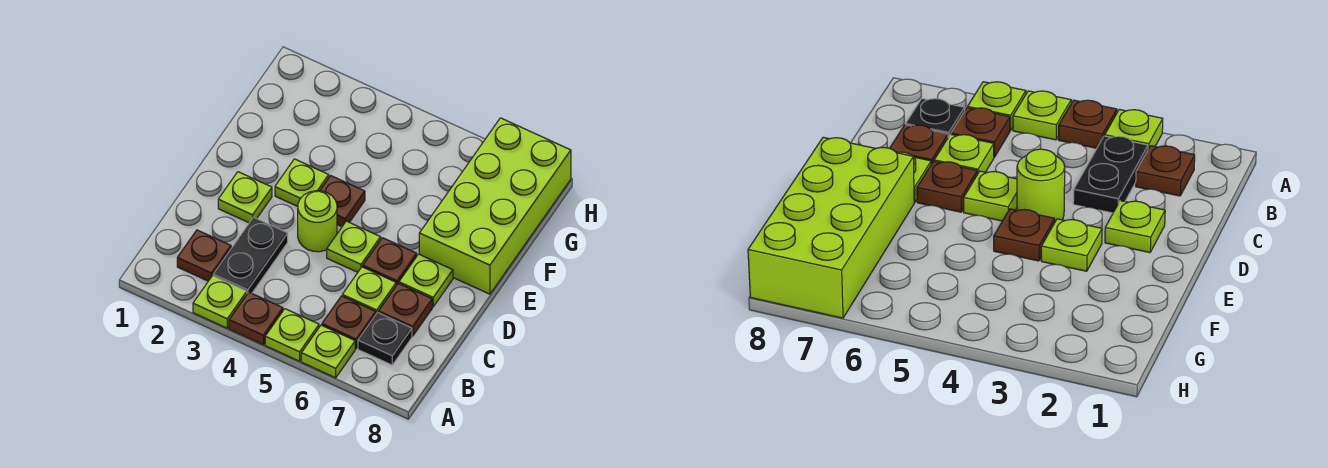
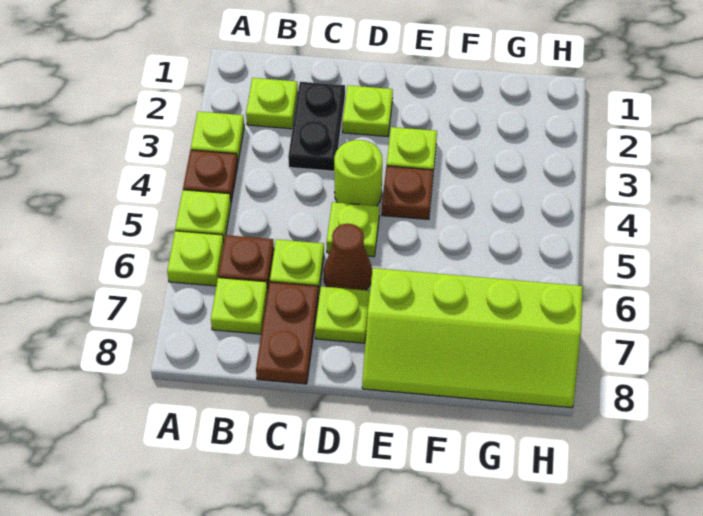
brown plate B2 level 1 -> lime plate B2 level 1
black plate B3:C3 level 1 -> black plate C2:C3 level 1
black plate B7 level 1 -> lime plate B7 level 1
brown plate C7 level 1 -> brown plate C7:C8 level 1
brown plate D6 level 1 -> brown cone D6 level 1
lime brick E7:H8 level 1 -> lime slope E7:H8 level 1 top 7

